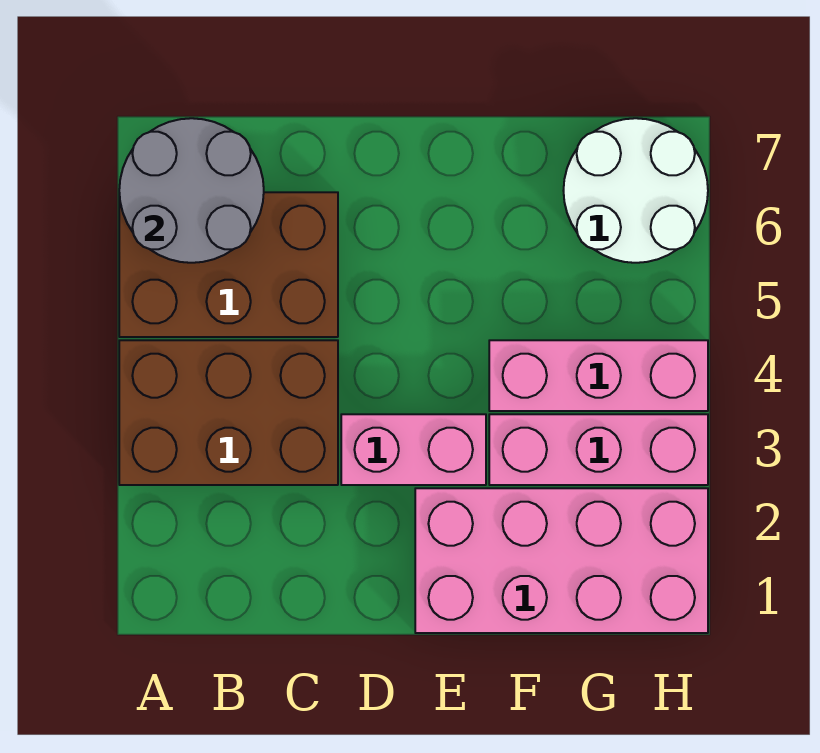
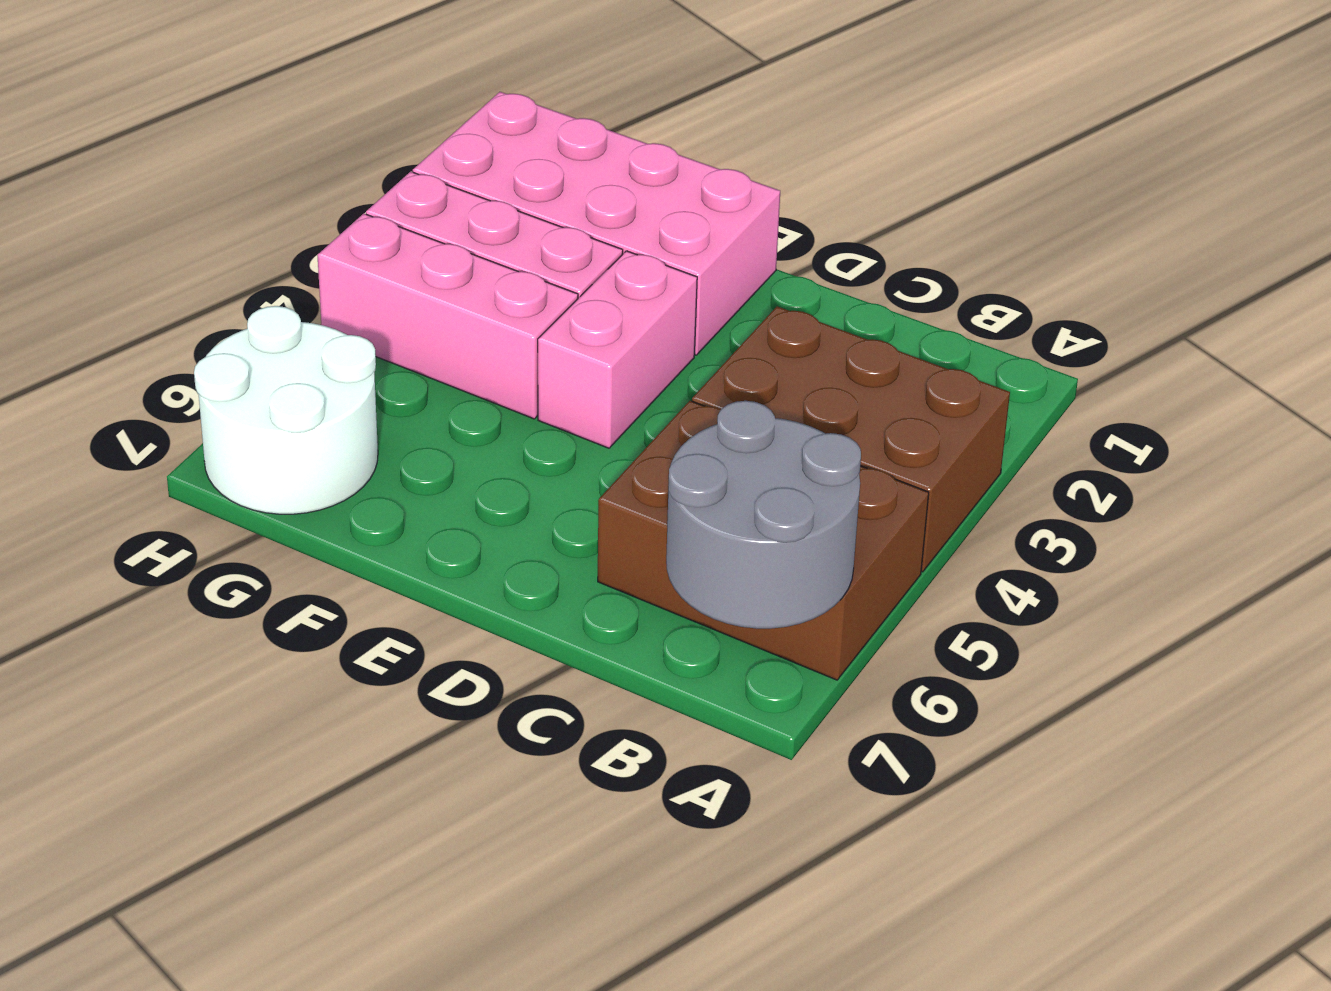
pink brick D3:E3 level 1 -> pink brick E3:E4 level 1

